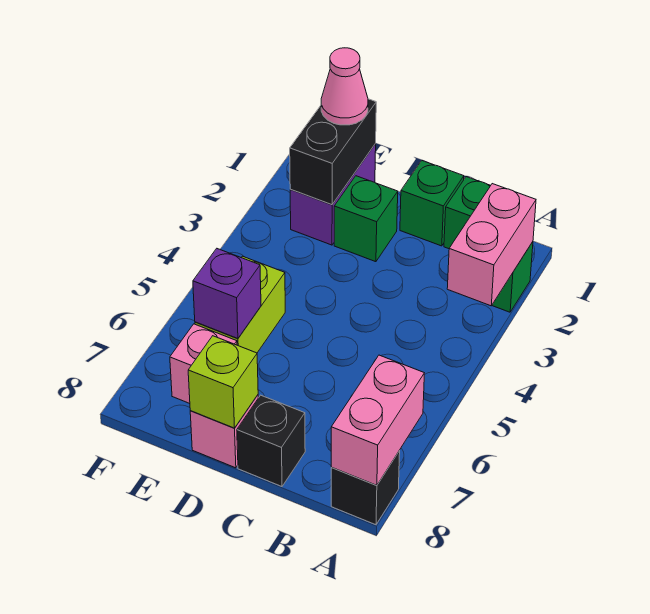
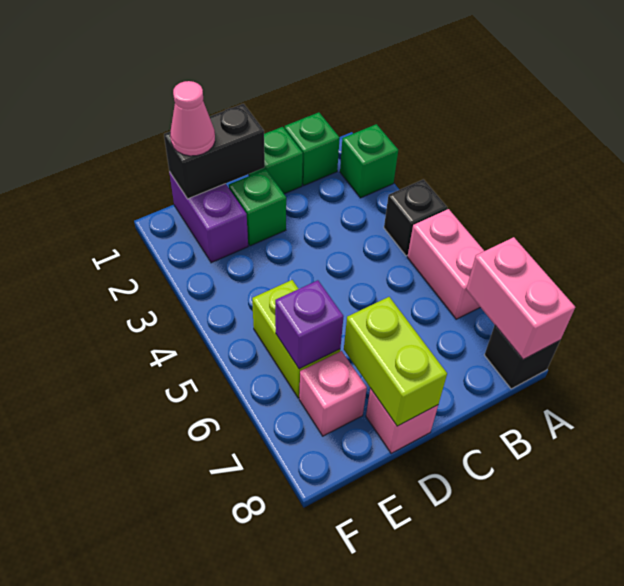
pink brick A2:A3 level 2 -> pink brick A5:A6 level 1
black brick C8 level 1 -> black brick A4 level 1
lime brick D8 level 2 -> lime brick D7:D8 level 2
black brick E1:E2 level 2 -> black brick D1:E1 level 2

